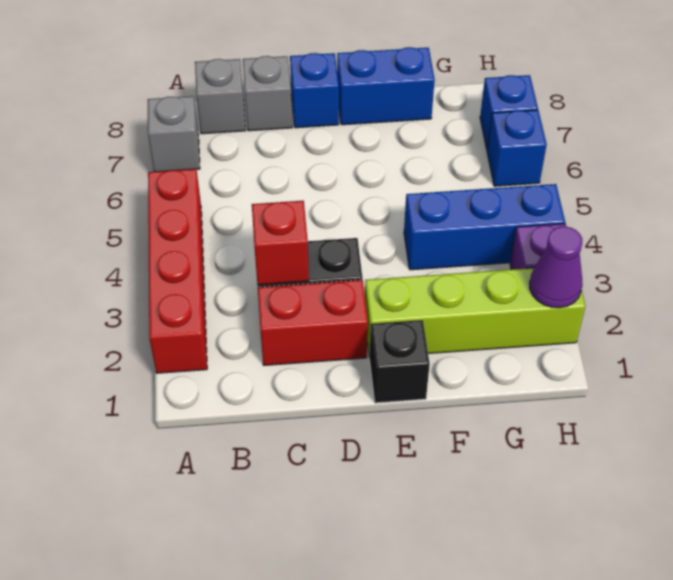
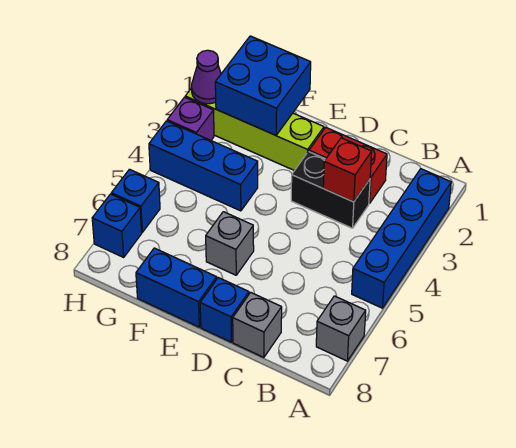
red brick A2:A5 level 1 -> blue brick A2:A5 level 1
grey brick B8 level 1 -> grey brick E6 level 1
black brick E1 level 1 -> none
none -> blue brick F1:G2 level 2

